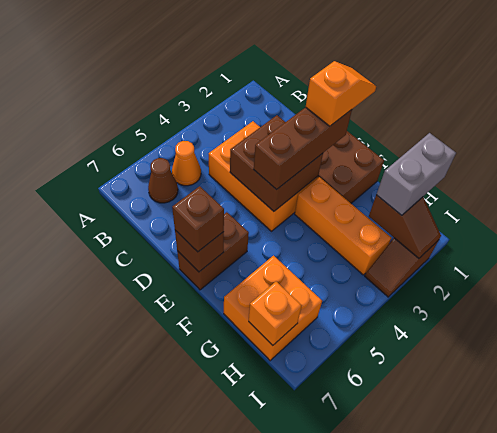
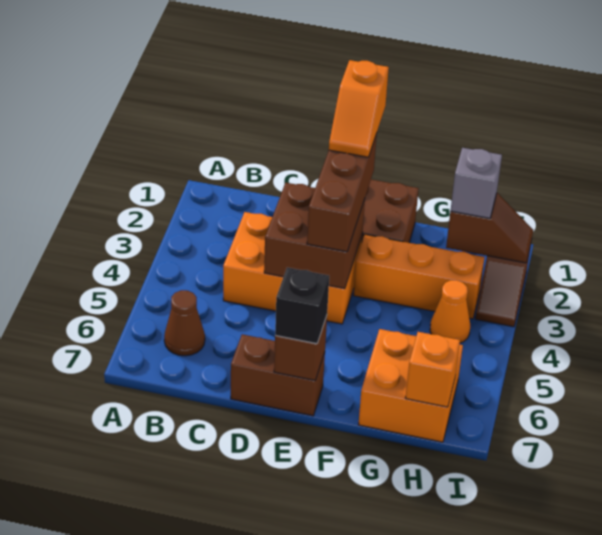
orange cone B5 level 1 -> orange cone H4 level 1
orange slope E1:E2 level 4 top 2 -> orange slope E1:E2 level 4 top 1
brown brick E6:E7 level 1 -> brown brick D7:E7 level 1
brown brick E7 level 3 -> black brick E7 level 3
grey brick H1:H2 level 3 -> grey brick H2 level 3

